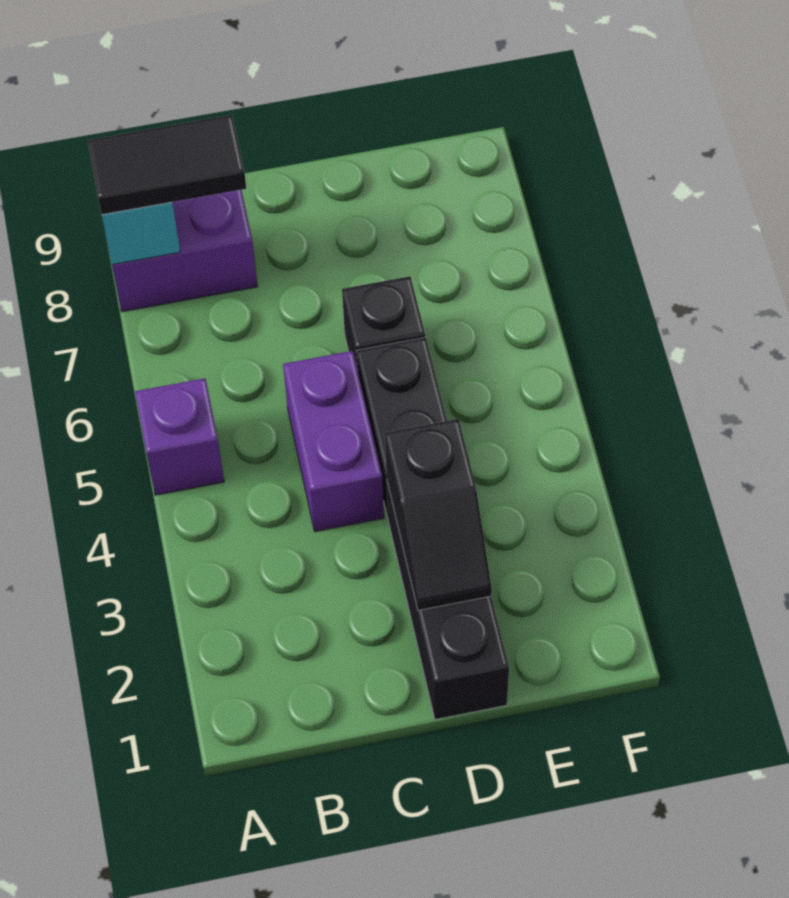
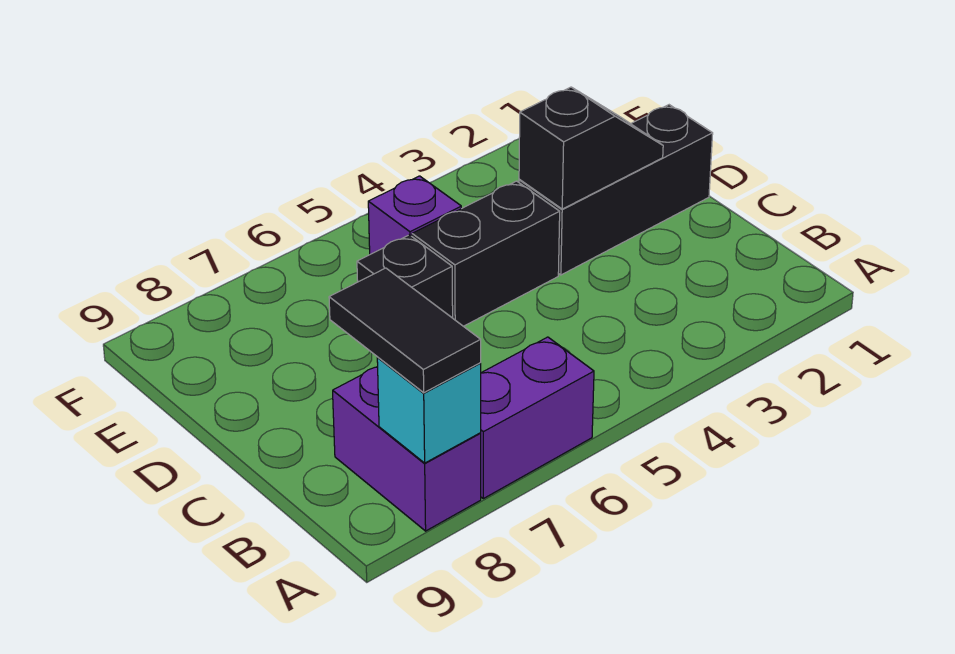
purple brick A5 level 1 -> purple brick E5 level 1
purple brick C4:C5 level 1 -> purple brick A6:A7 level 1

